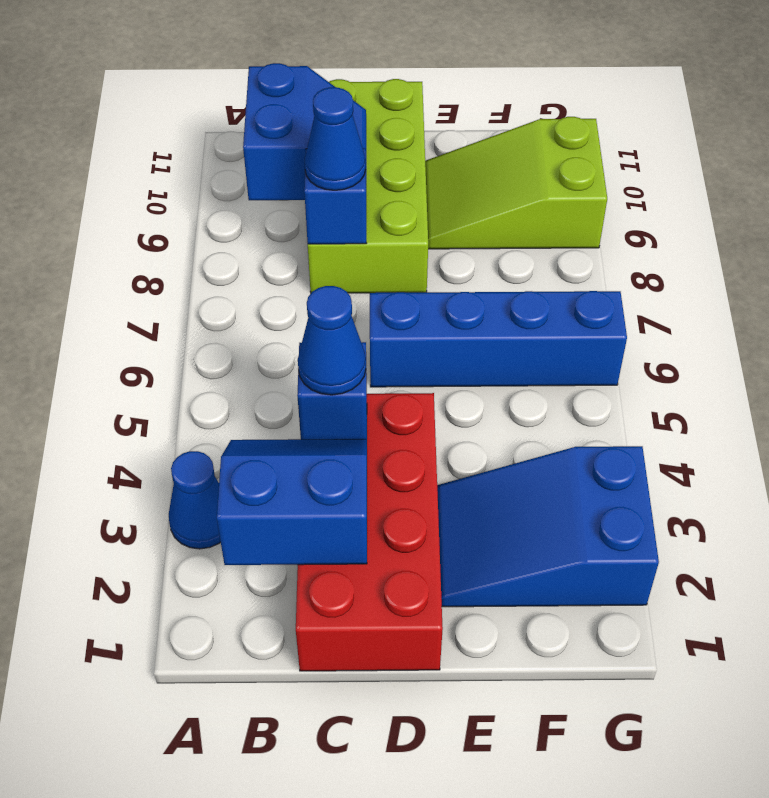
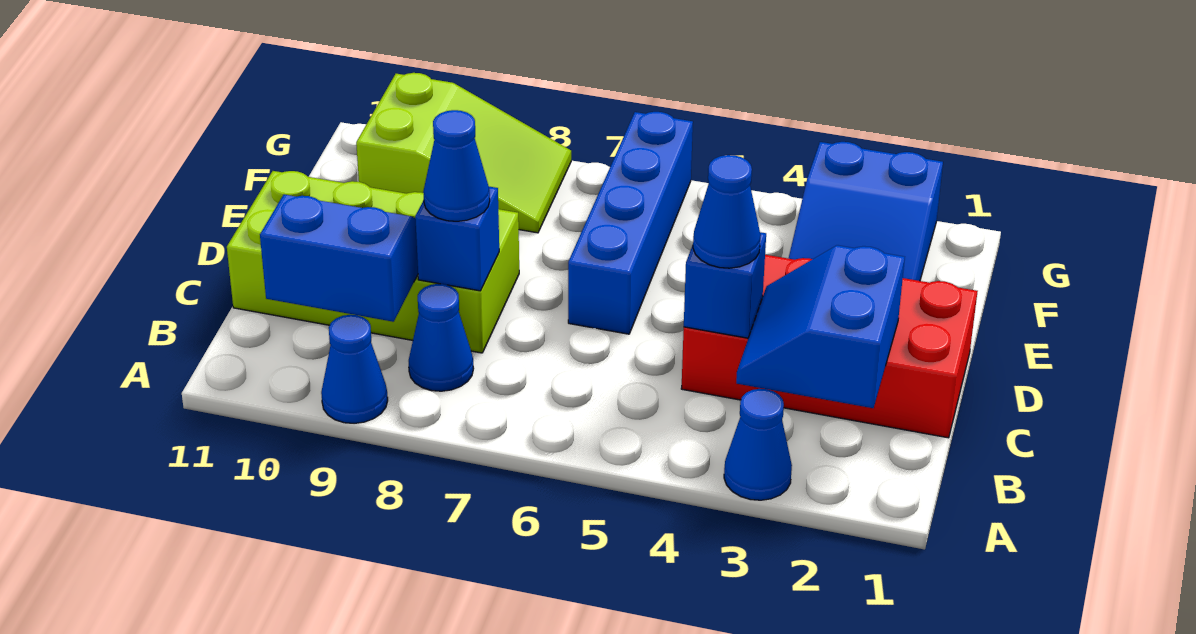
none -> blue cone A9 level 1
none -> blue cone B8 level 1
lime slope E9:G10 level 1 top G -> lime slope F8:G10 level 1 top 10

